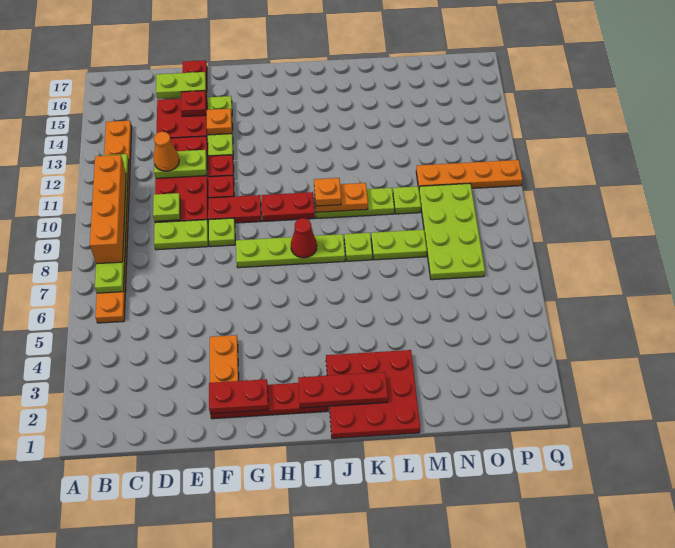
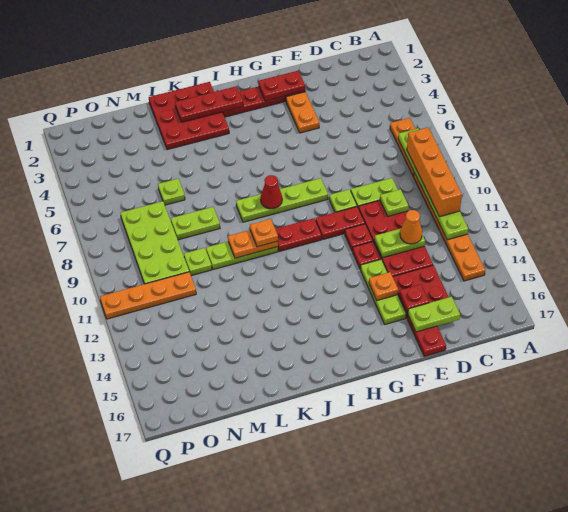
lime plate K8 level 1 -> lime plate M6 level 1

